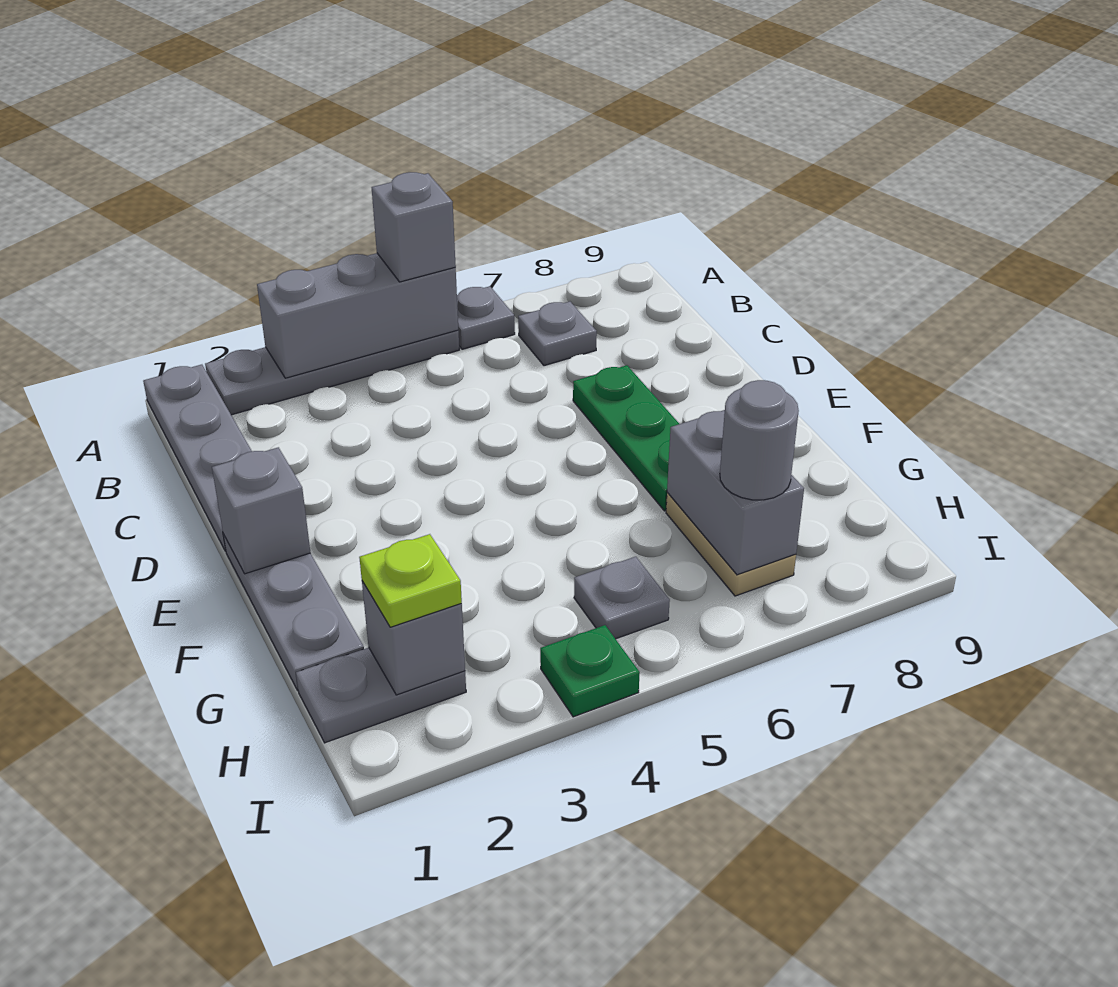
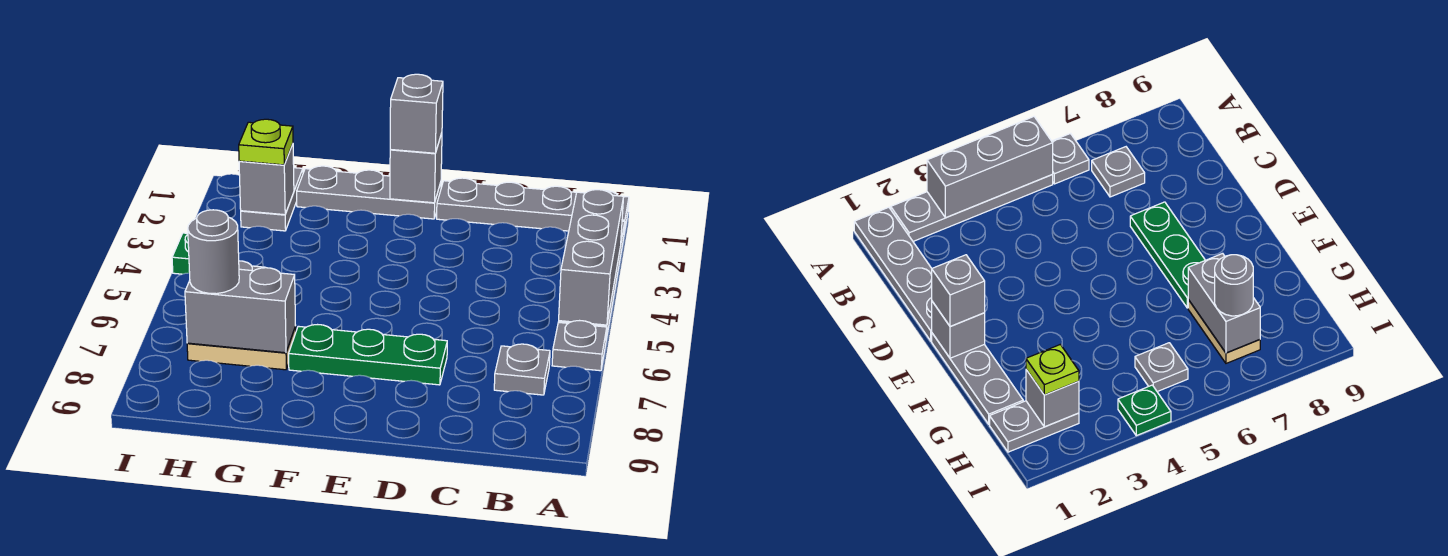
grey brick A5 level 3 -> grey brick E1 level 3

